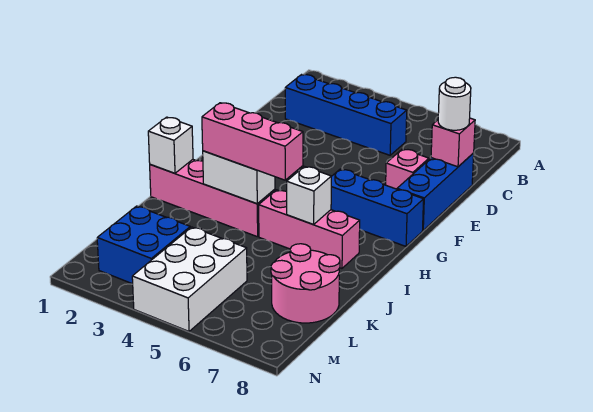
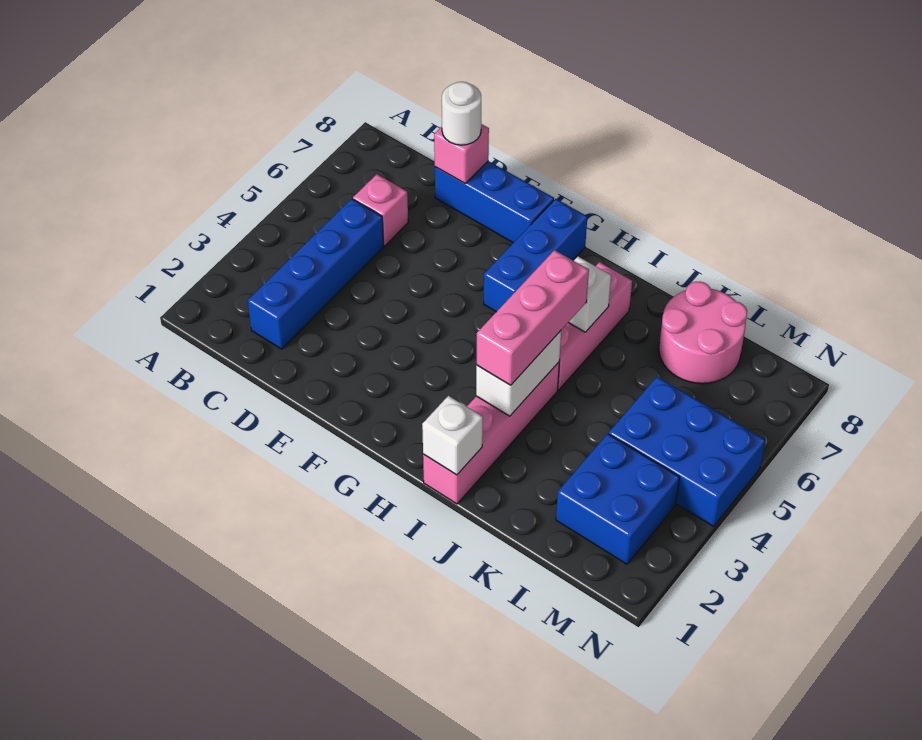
pink brick E7 level 1 -> pink brick C6 level 1
white brick L4:N5 level 1 -> blue brick L4:N5 level 1

